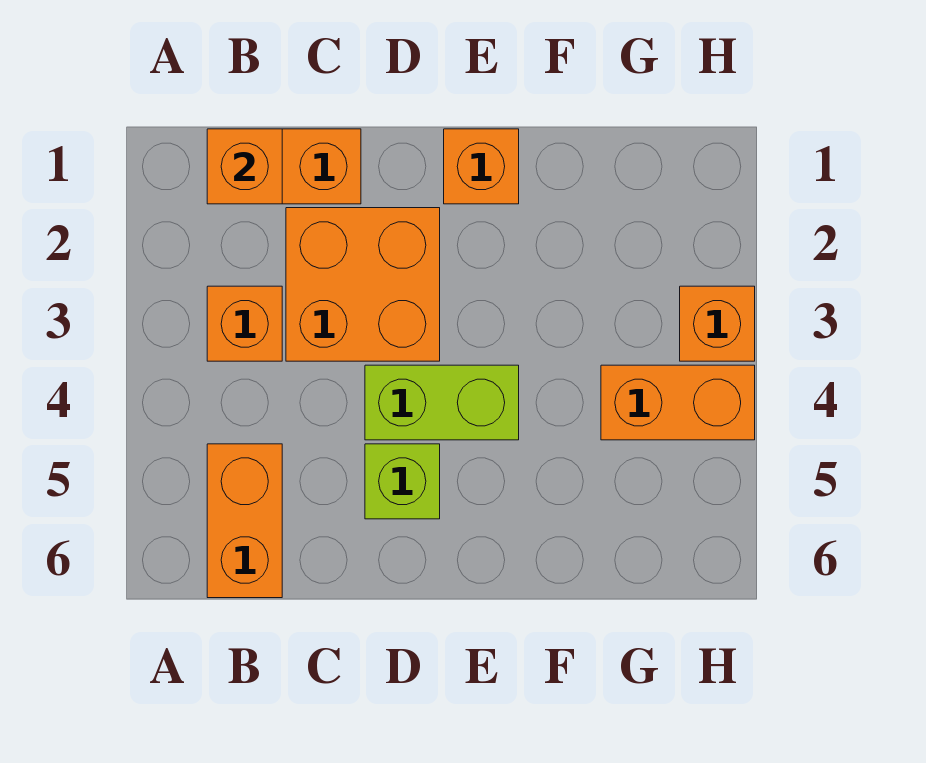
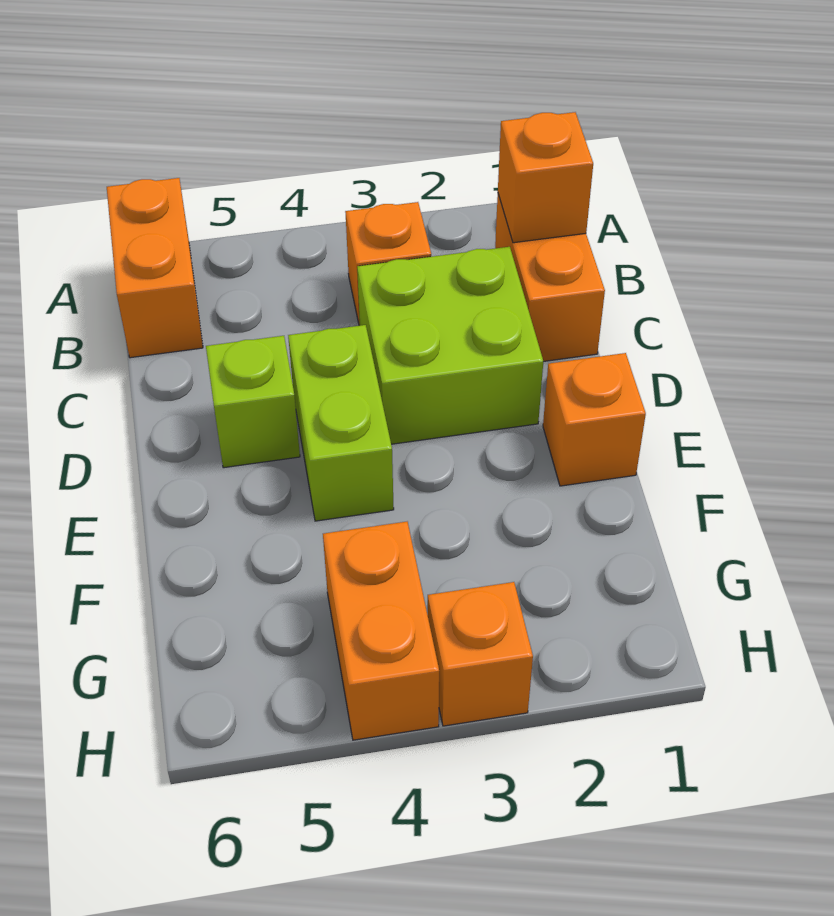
orange brick B5:B6 level 1 -> orange brick A6:B6 level 1
orange brick C2:D3 level 1 -> lime brick C2:D3 level 1

